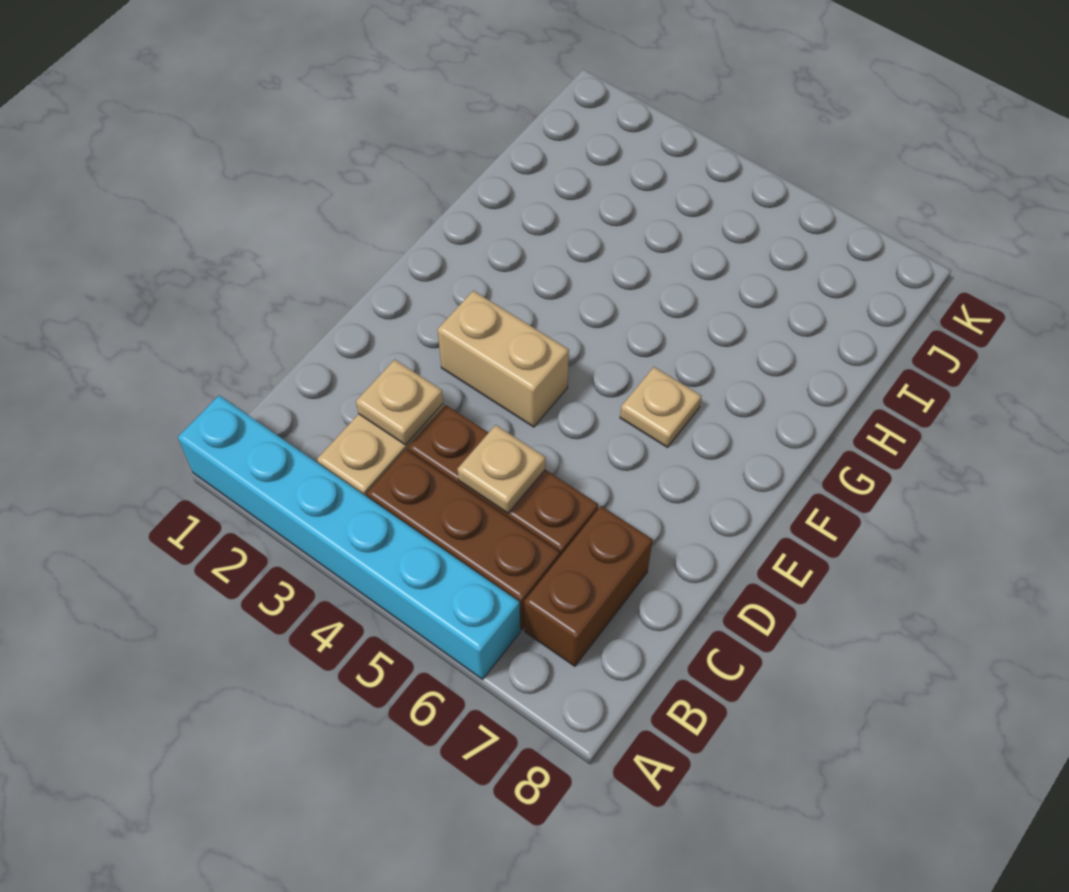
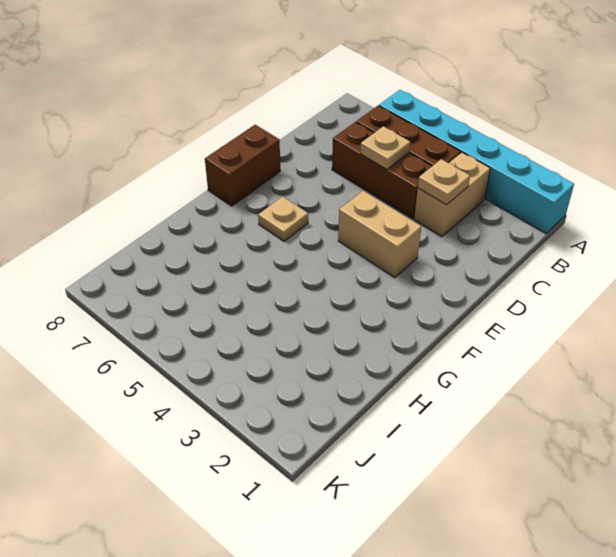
brown brick B7:C7 level 1 -> brown brick E8:F8 level 1

